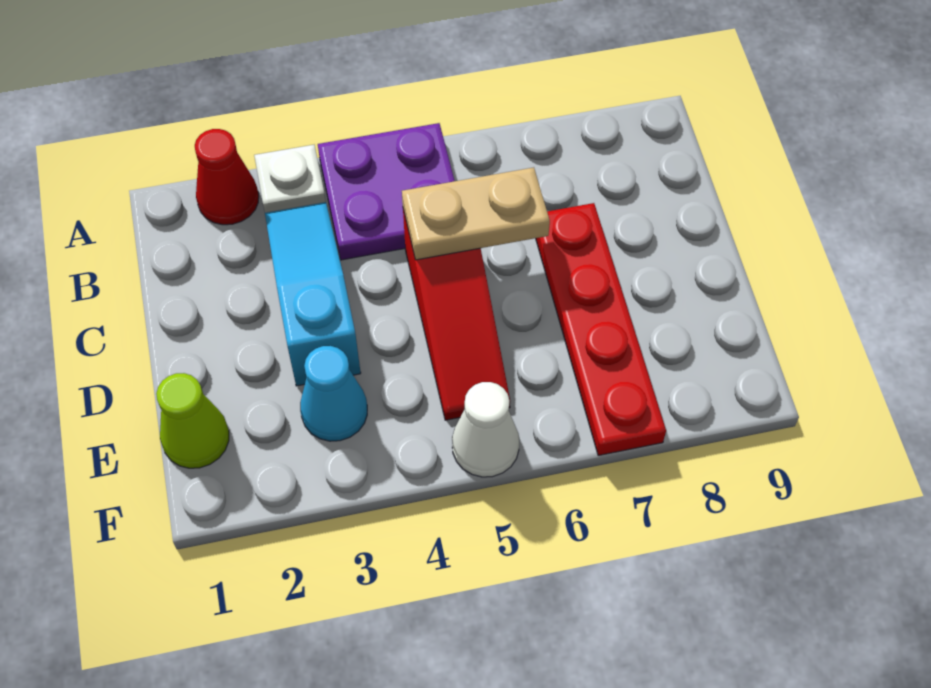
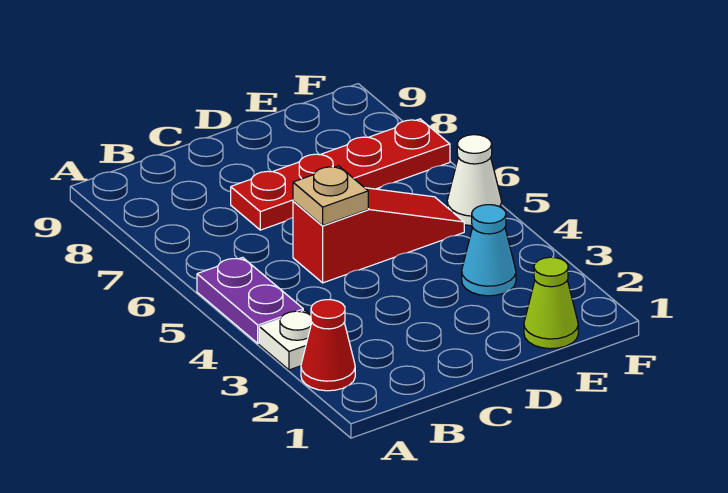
purple plate A4:B5 level 1 -> purple plate A4:A5 level 1
cyan slope B3:D3 level 1 top D -> none
tan plate C5:C6 level 2 -> tan plate C5 level 2

